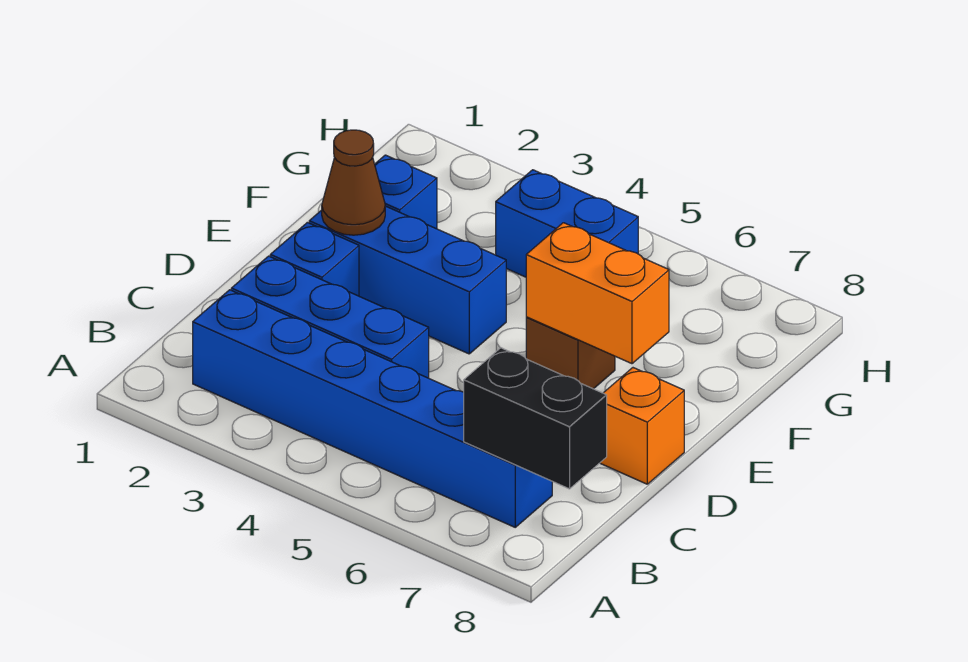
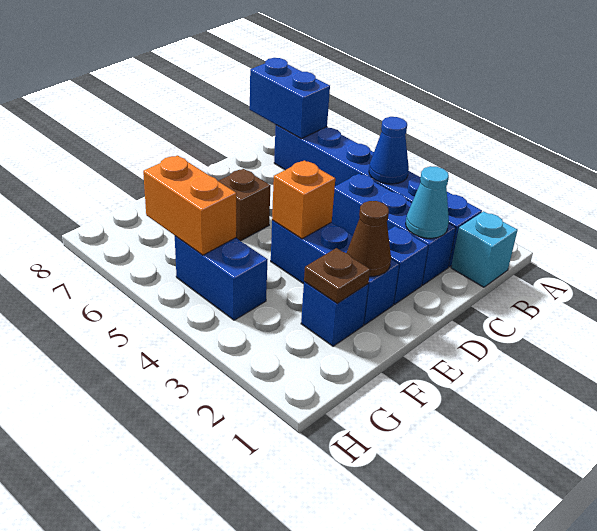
none -> cyan brick B1 level 1
none -> blue cone B4 level 2
black brick B7:B8 level 2 -> blue brick B7:B8 level 2
none -> cyan cone C2 level 2
orange brick D8 level 1 -> orange brick E4 level 2
orange brick E6:E7 level 2 -> orange brick G5:G6 level 2
none -> brown plate F2 level 2

